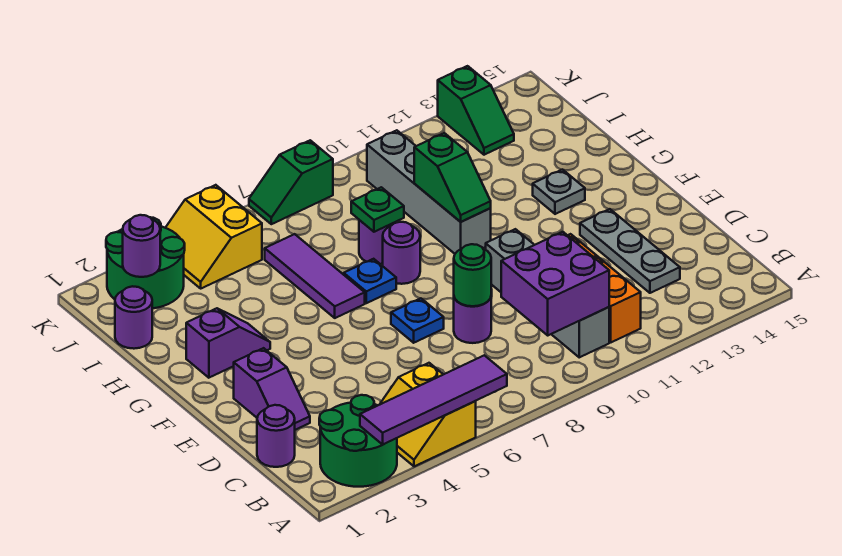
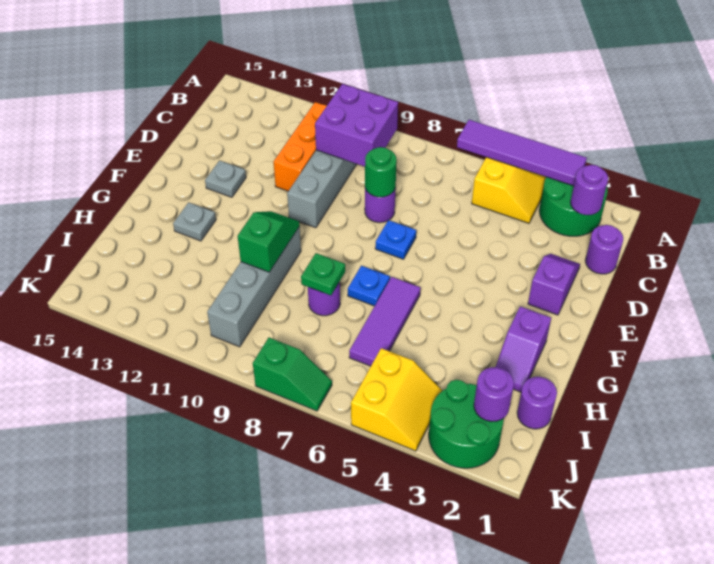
grey plate C13:E13 level 1 -> grey plate E13 level 1
purple slope G2:G3 level 1 top 2 -> purple slope G2:H2 level 1 top G
purple round brick G8 level 1 -> purple round brick B2 level 2
green slope J13:K13 level 1 top K -> none

